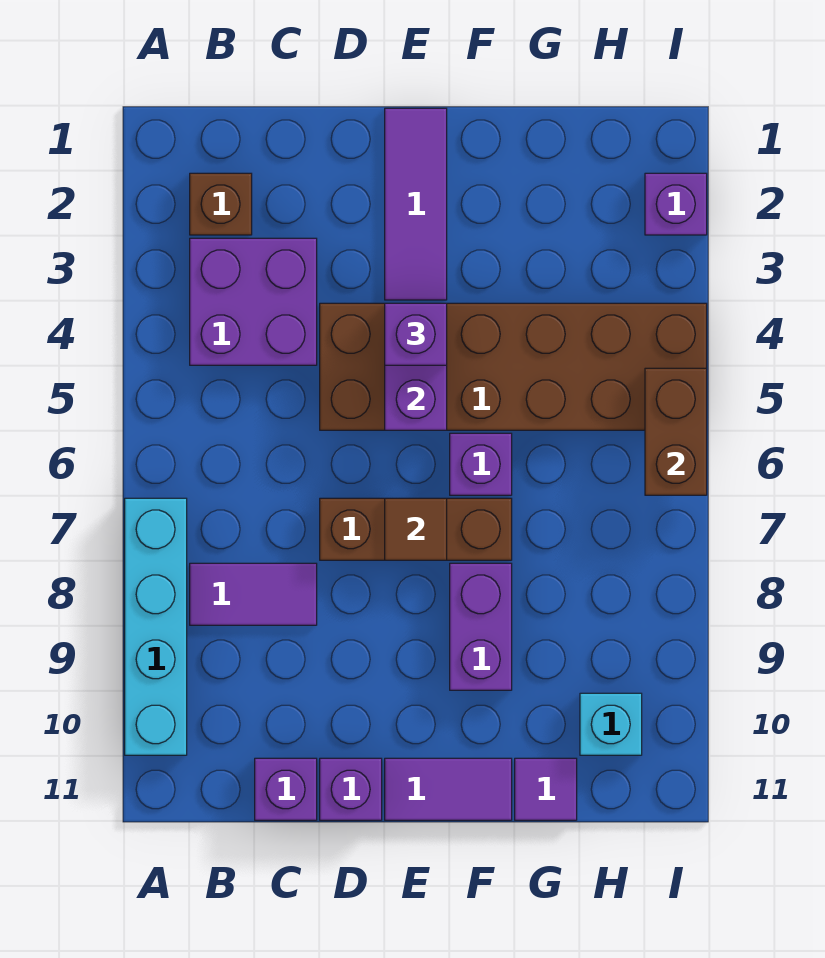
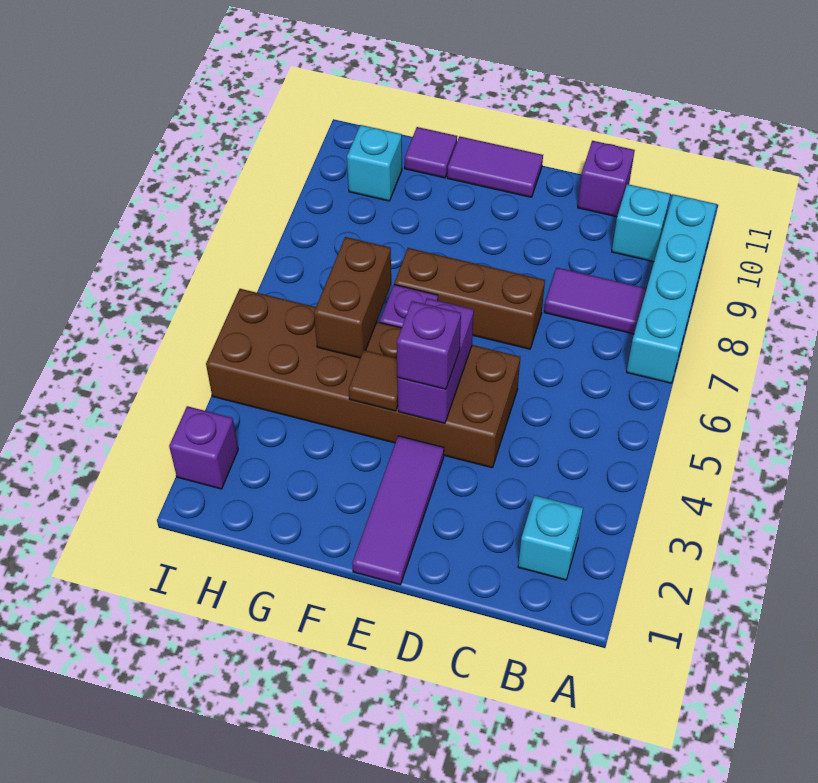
brown brick B2 level 1 -> cyan brick B2 level 1
purple brick B3:C4 level 1 -> none
none -> cyan brick B10 level 1
purple brick D11 level 1 -> none
brown tile E7 level 2 -> brown tile F4 level 2
purple brick F8:F9 level 1 -> none
brown brick I5:I6 level 2 -> brown brick G5:G6 level 2

